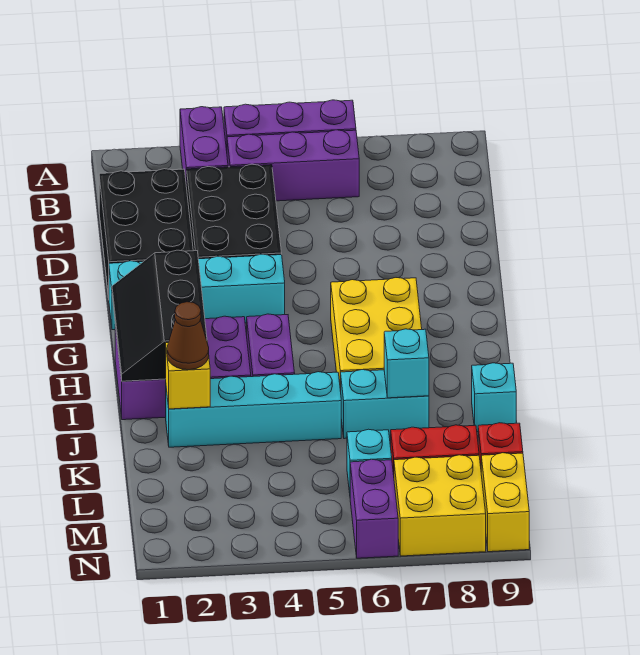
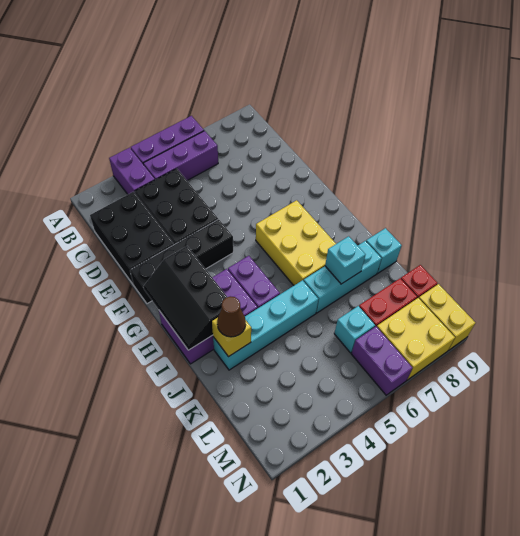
cyan brick F1:F4 level 1 -> black brick F1:F4 level 1
cyan brick J6:J7 level 1 -> cyan brick J6:J8 level 1

